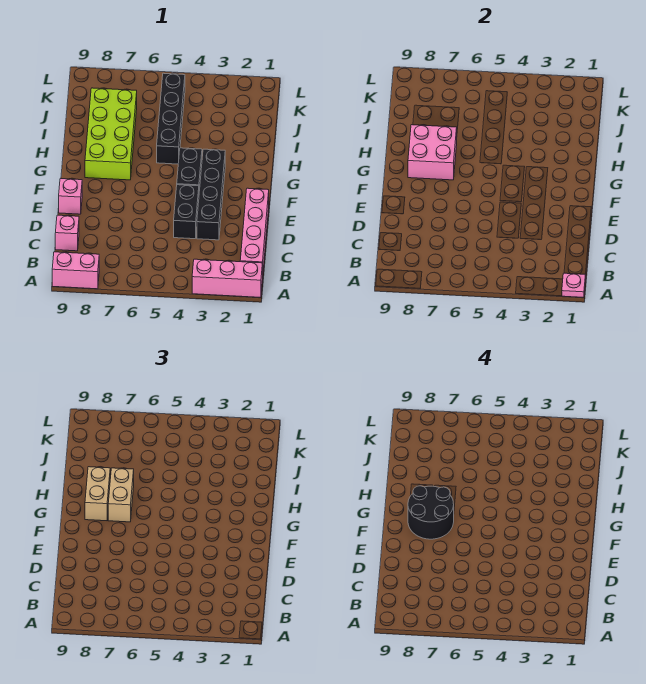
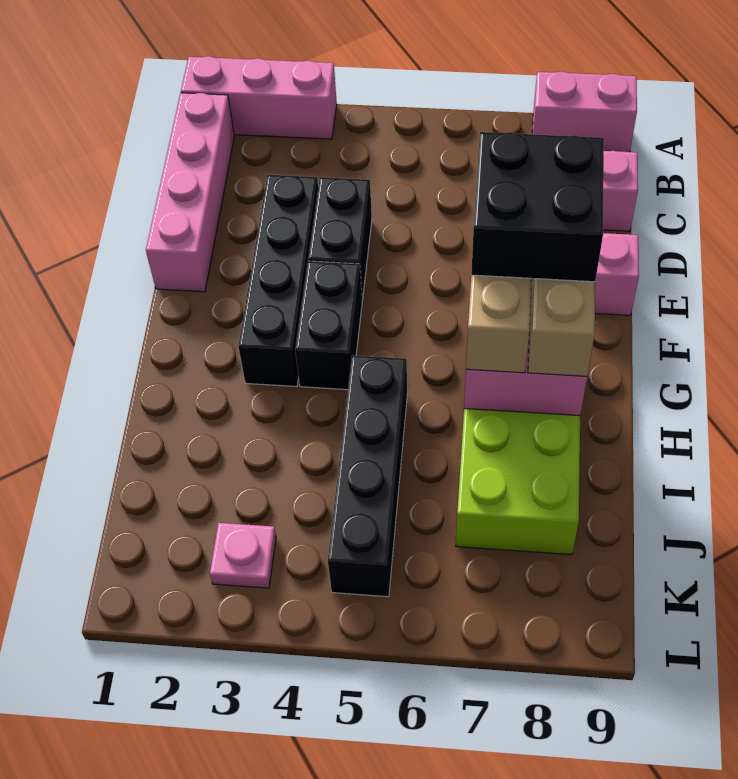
pink plate A1 level 2 -> pink plate K3 level 1
black round brick F7:G8 level 4 -> black brick F7:G8 level 4

